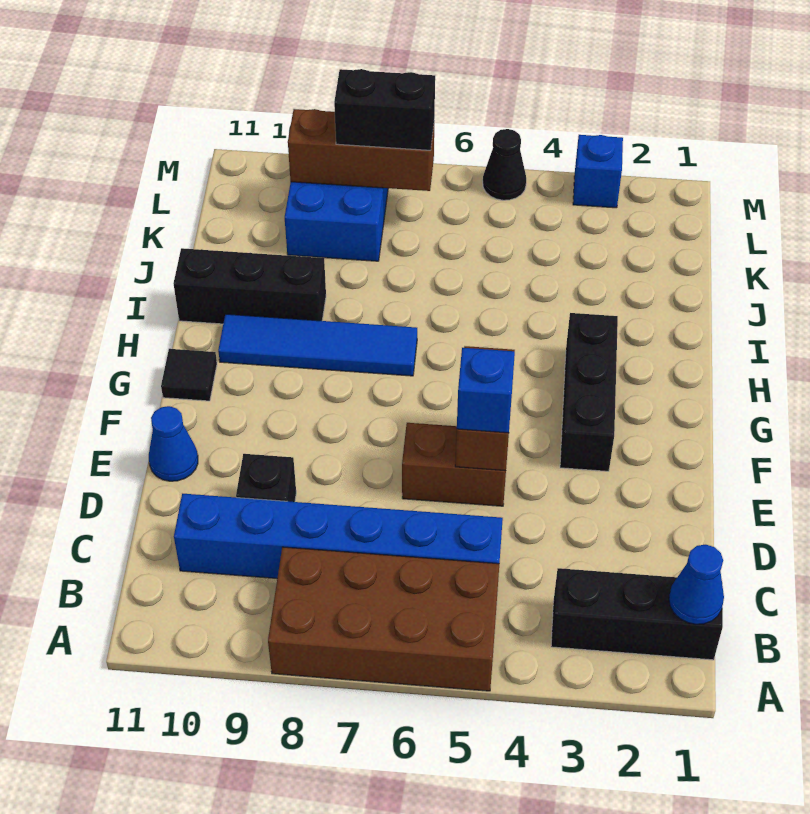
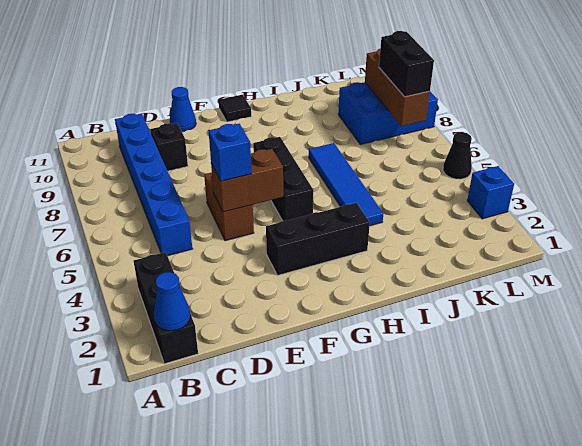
brown brick A5:B8 level 1 -> none
blue tile H7:H10 level 1 -> blue tile I4:I7 level 1
black brick I9:I11 level 1 -> black brick G5:G7 level 1

